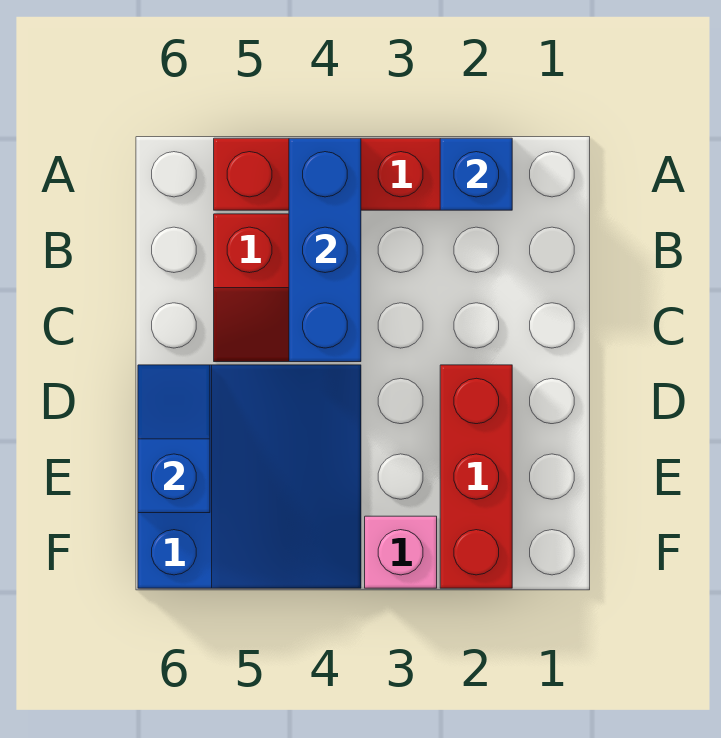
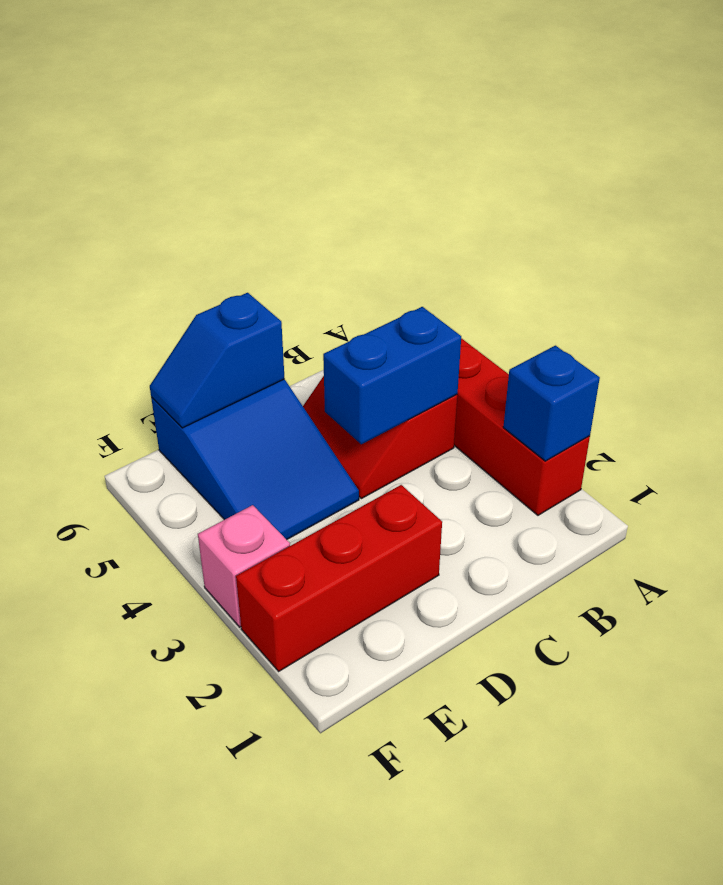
blue brick A4:C4 level 2 -> blue brick B4:C4 level 2
blue slope D4:F6 level 1 top 6 -> blue slope D4:E6 level 1 top 6
blue slope D6:E6 level 2 top E -> blue slope D6:E6 level 2 top D

